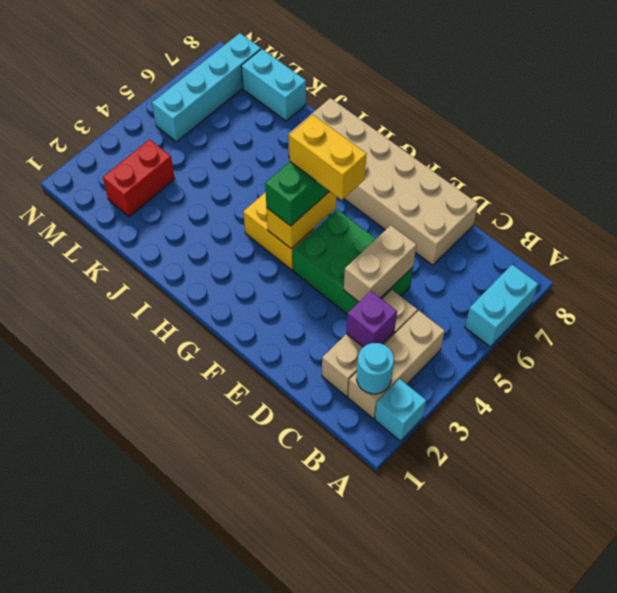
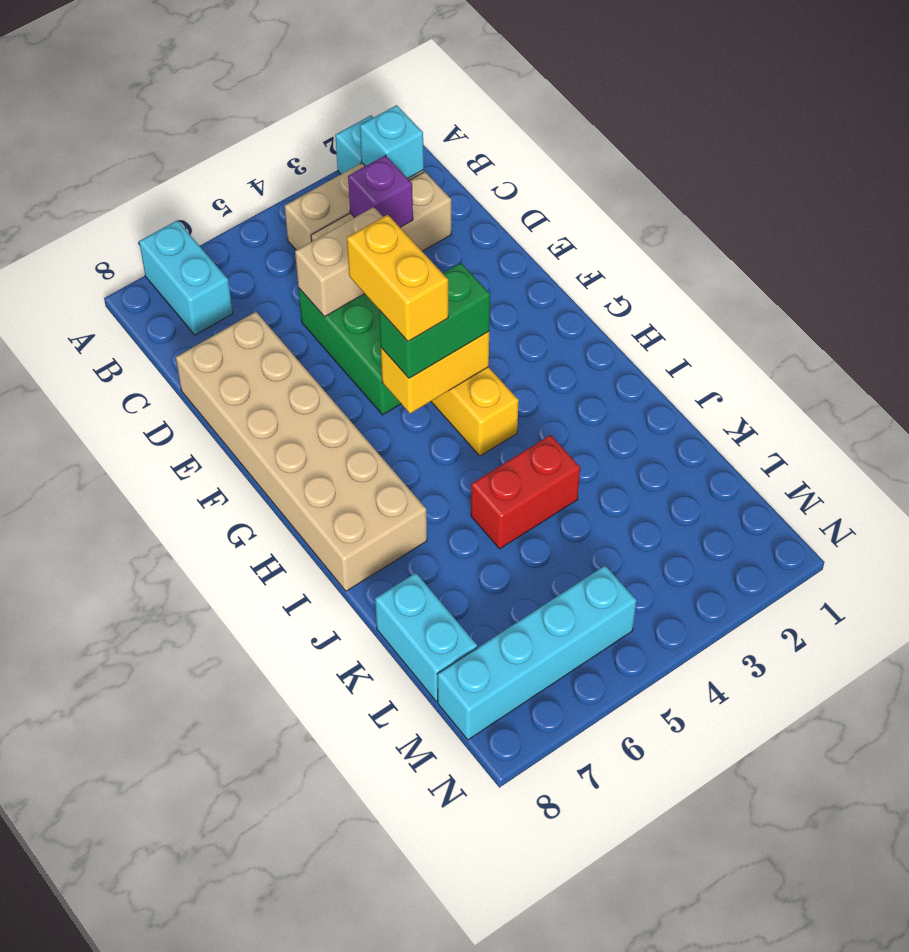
cyan brick A6:A7 level 1 -> cyan brick A7:B7 level 1
cyan round brick B2 level 2 -> cyan brick B2 level 2
red brick L2:L3 level 1 -> red brick J4:J5 level 1

